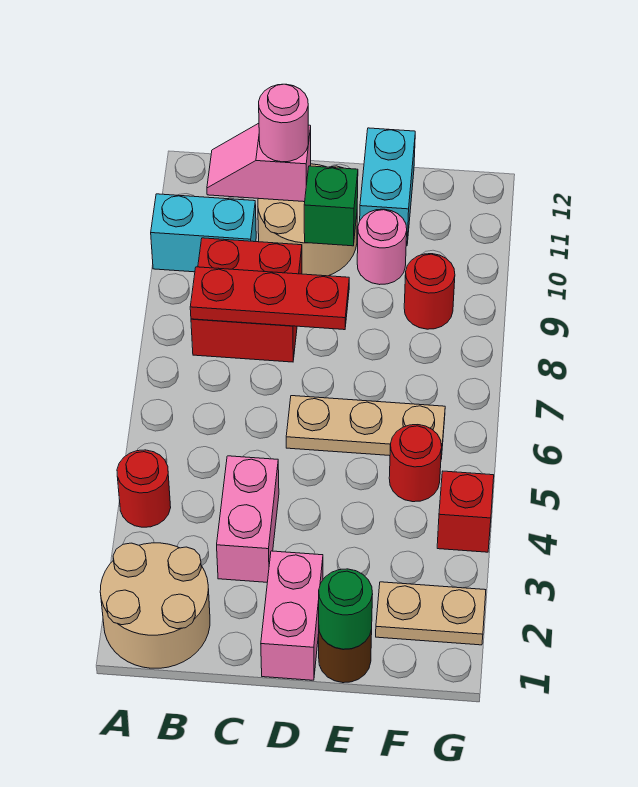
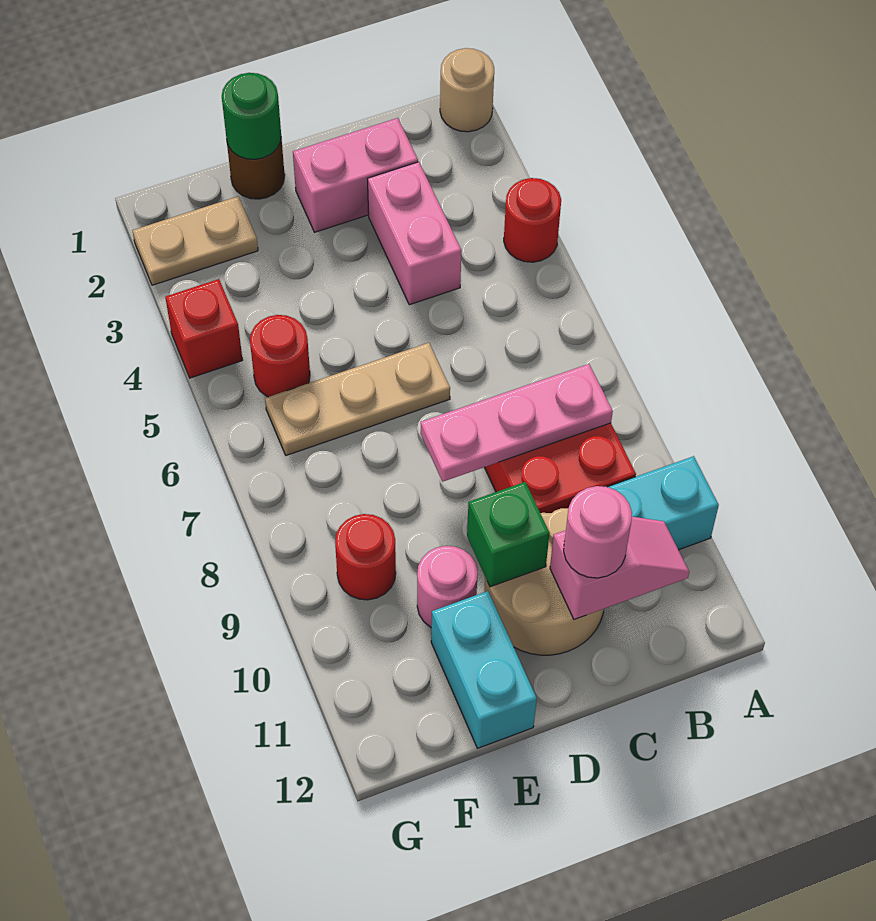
tan round brick A1:B2 level 1 -> tan round brick A1 level 1
red plate B8:D8 level 2 -> pink plate B8:D8 level 2
pink brick D1:D2 level 1 -> pink brick C2:D2 level 1

